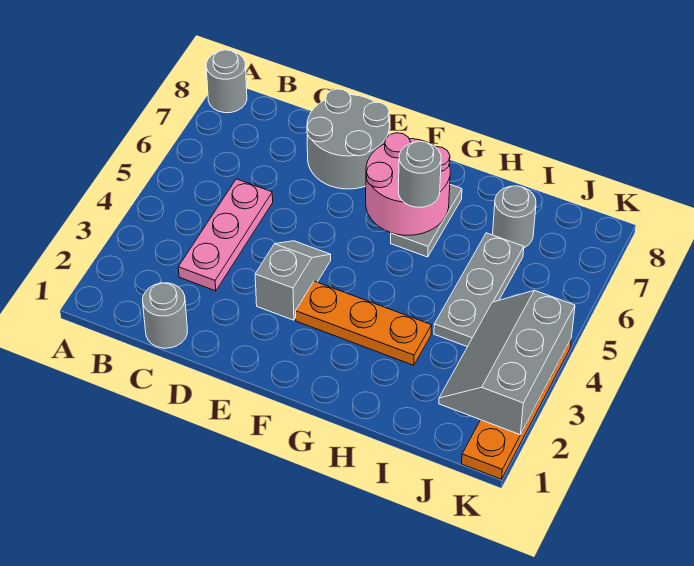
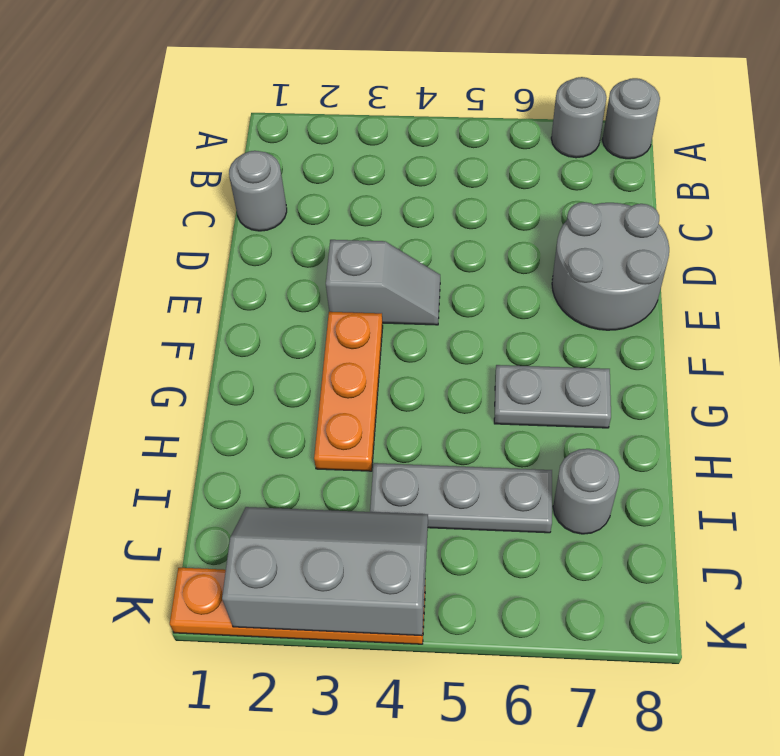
pink plate C3:C5 level 1 -> none
pink round brick F6:G7 level 2 -> none
grey round brick G6 level 3 -> grey round brick A7 level 1

